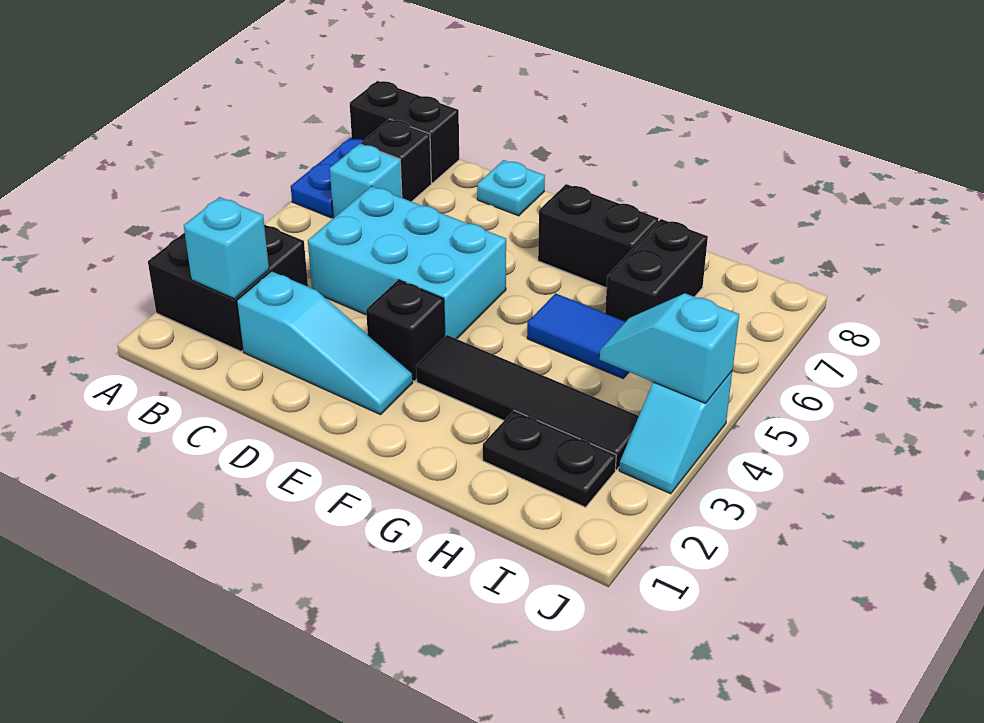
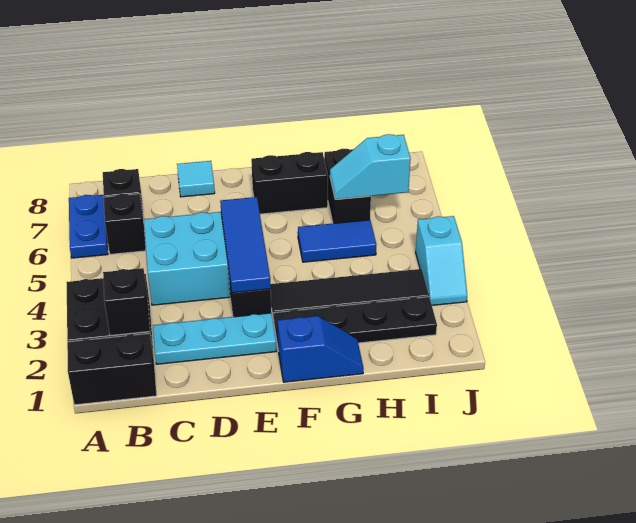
black brick A8:B8 level 1 -> black brick A1:B1 level 1
cyan brick B2 level 2 -> black brick B2 level 2
cyan brick B6 level 1 -> black brick B6 level 1
cyan slope C2:E2 level 1 top C -> cyan plate C2:E2 level 1
cyan plate D8 level 1 -> cyan tile D8 level 1
none -> blue tile E3:E5 level 2
none -> blue slope F1:G1 level 1 top F
black plate H2:I2 level 1 -> black plate F2:I2 level 1
cyan slope I4:J4 level 2 top J -> cyan slope H6:I6 level 2 top I

